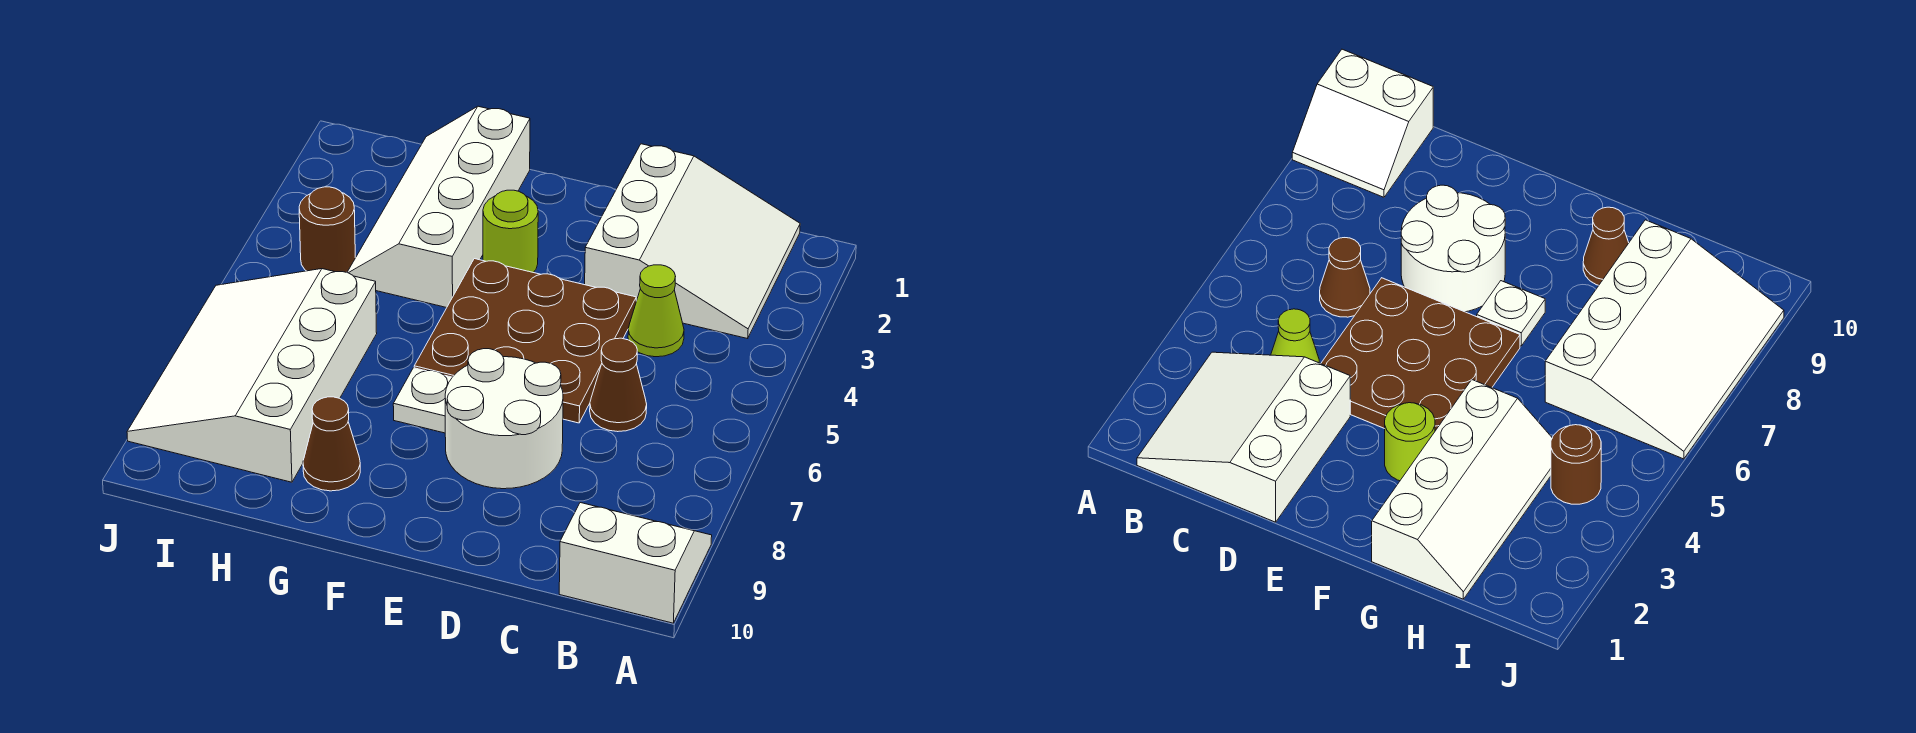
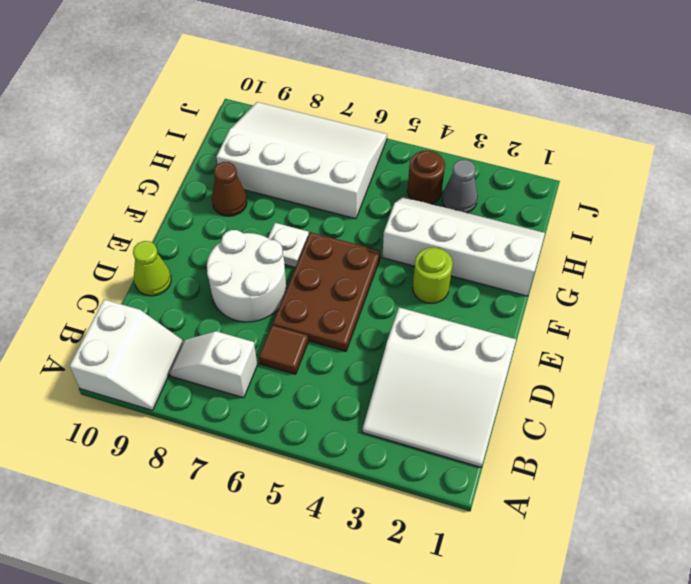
none -> white slope B7:B8 level 1 top 7
lime cone C4 level 1 -> lime cone D10 level 1
brown cone C6 level 1 -> brown tile C6 level 1
brown plate D4:F6 level 1 -> brown plate D5:F6 level 1
none -> grey cone I3 level 1

